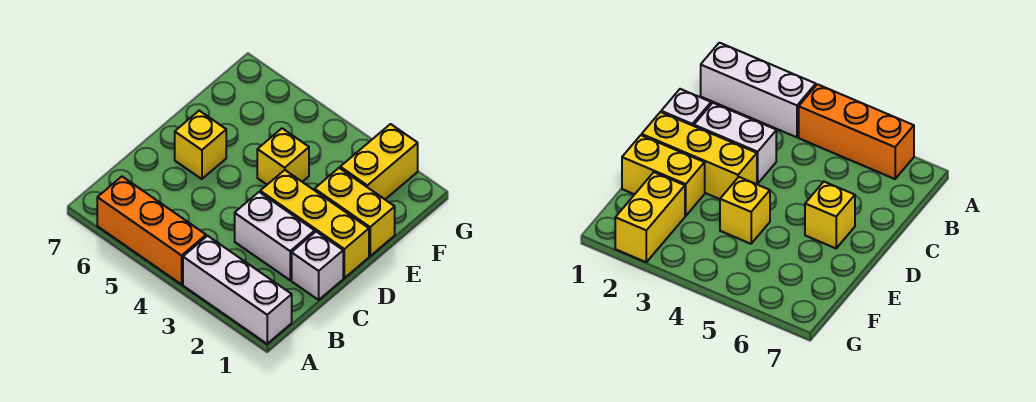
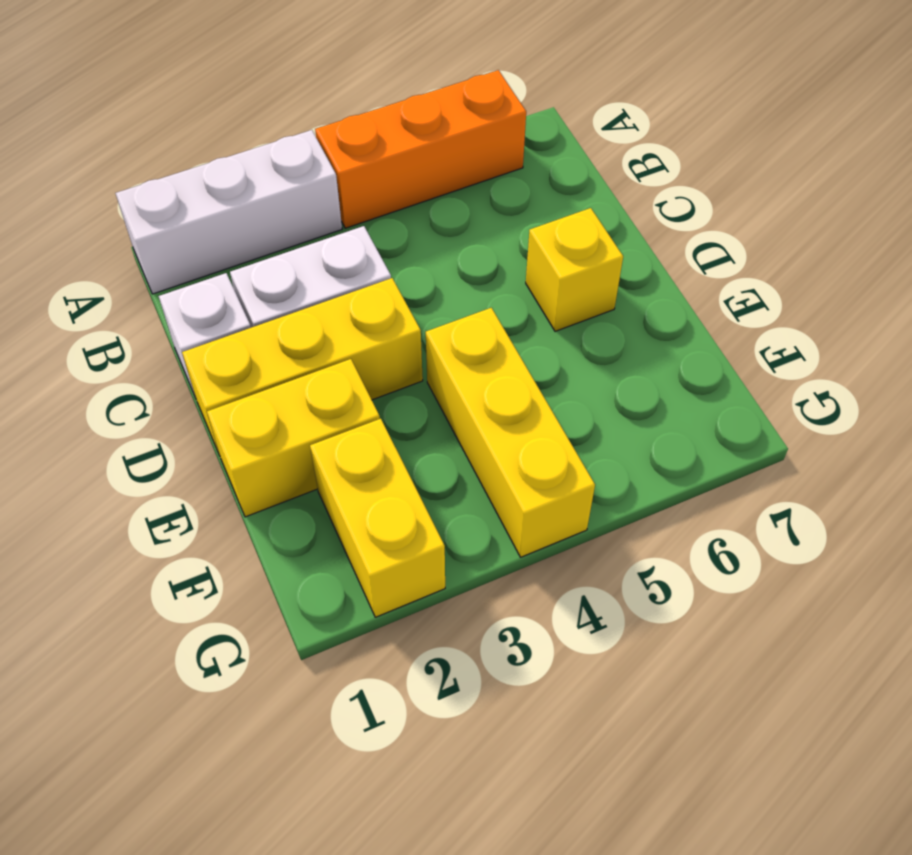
yellow brick E4 level 1 -> yellow brick E4:G4 level 1

